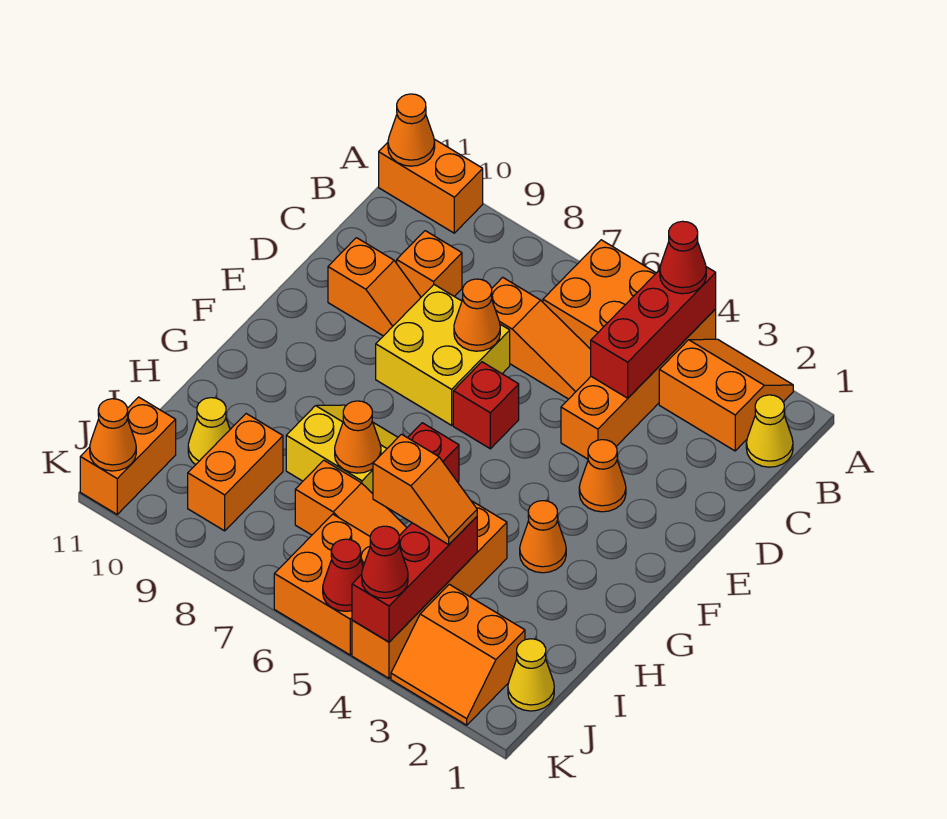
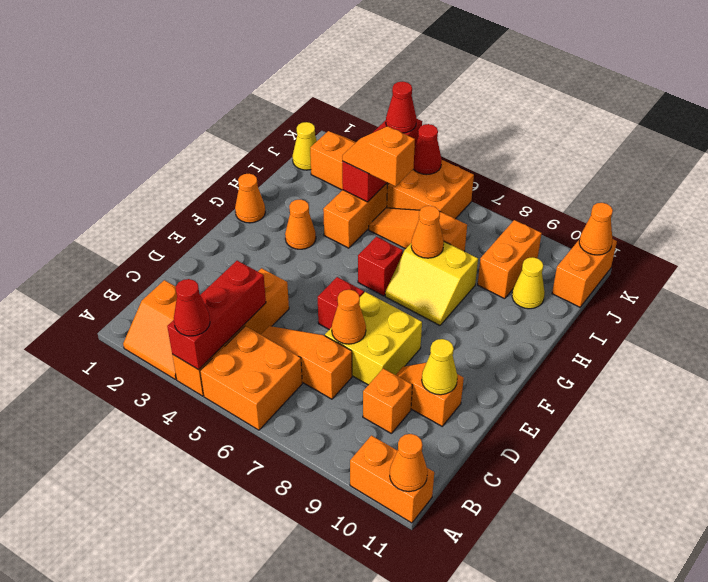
yellow cone B1 level 1 -> yellow cone D10 level 2
orange cone E3 level 1 -> orange cone G1 level 1

